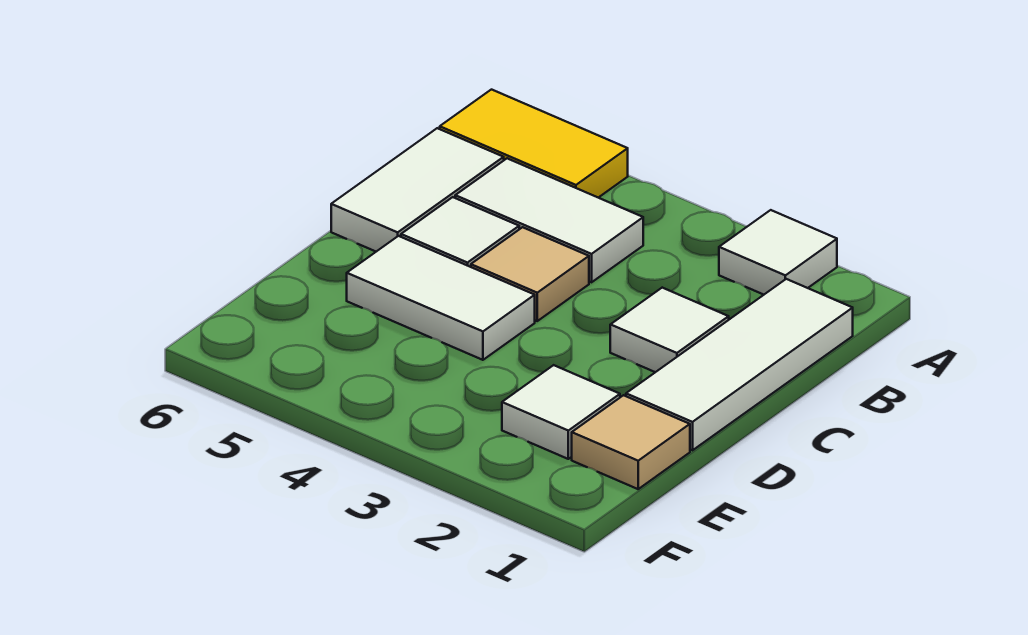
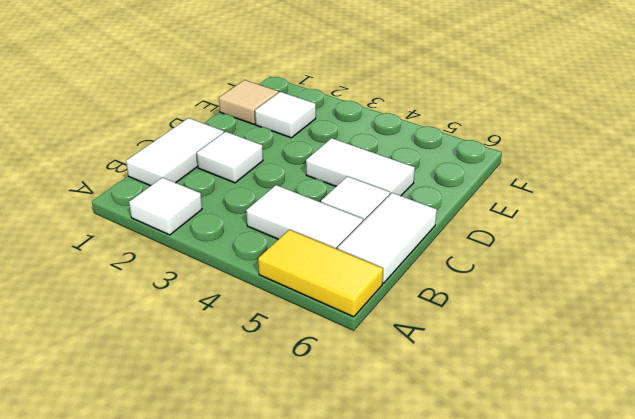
white tile B1:D1 level 1 -> white tile B1:C1 level 1
tan tile C4 level 1 -> none

